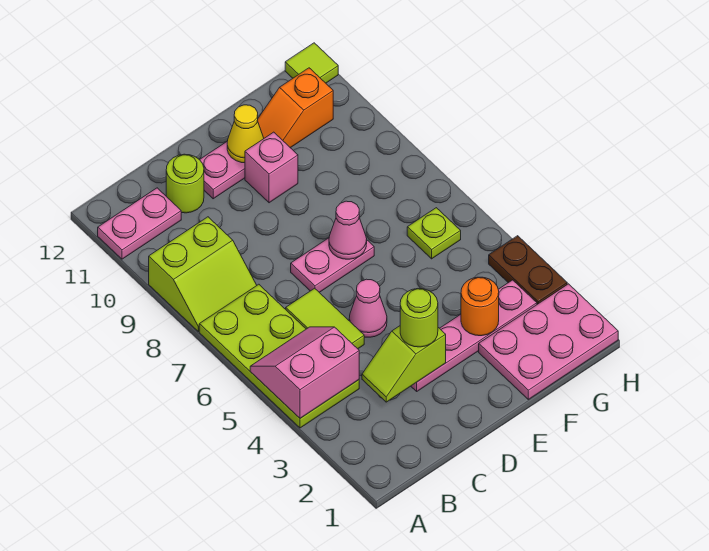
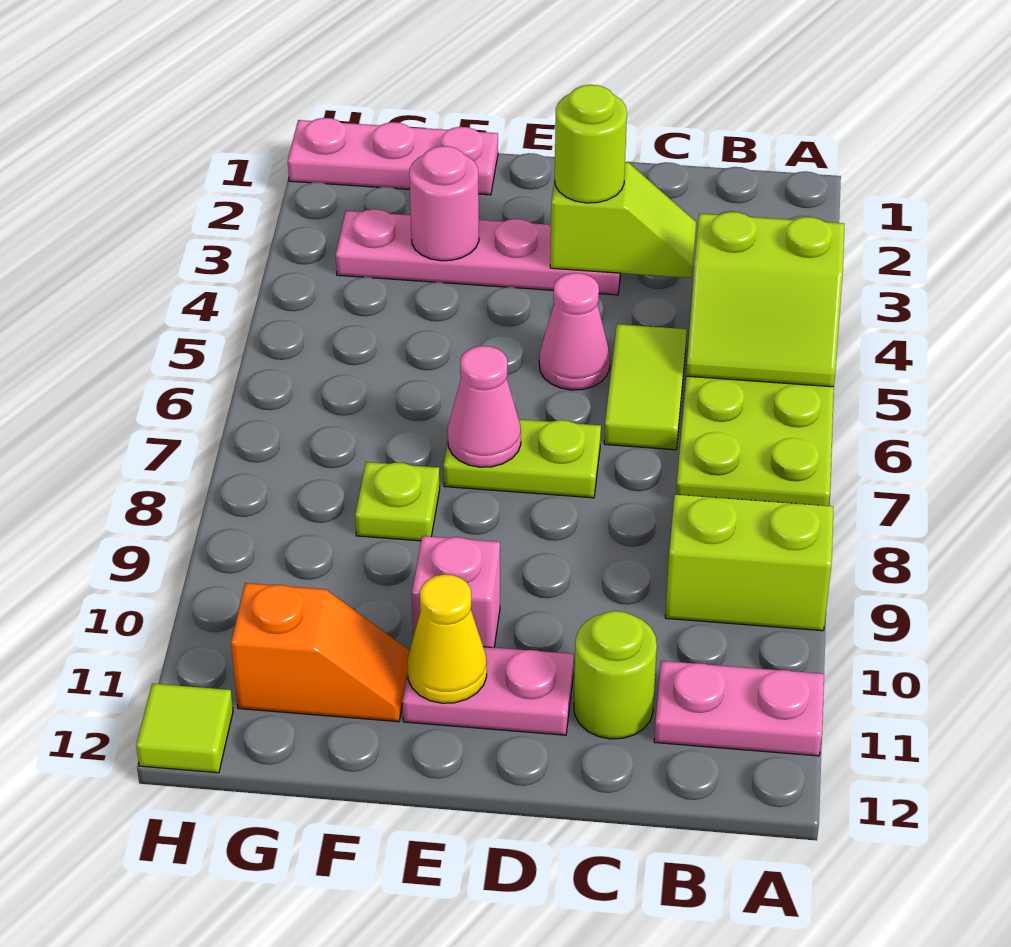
pink slope A4:B5 level 2 top 4 -> lime slope A4:B5 level 2 top 4
pink plate D7:E7 level 1 -> lime plate D7:E7 level 1
pink plate F1:H2 level 1 -> pink plate F1:H1 level 1
orange round brick F3 level 2 -> pink round brick F3 level 2
lime plate G6 level 1 -> lime plate F8 level 1
brown plate H3:H4 level 1 -> none

